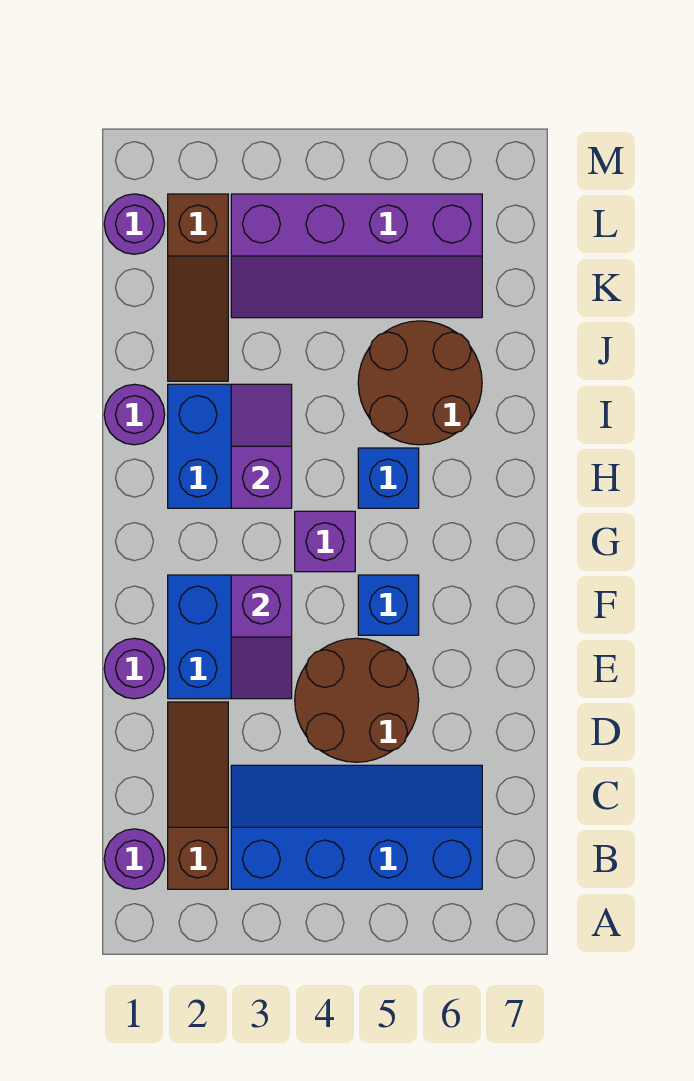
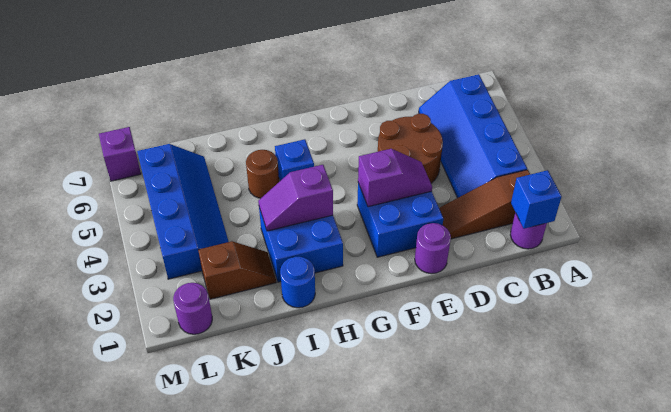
blue brick F5 level 1 -> blue brick B1 level 2
purple brick G4 level 1 -> purple brick M7 level 1
purple round brick I1 level 1 -> blue round brick I1 level 1
brown round brick I5:J6 level 1 -> brown round brick I5 level 1
brown slope J2:L2 level 1 top L -> brown slope J2:K2 level 1 top K
purple slope K3:L6 level 1 top L -> blue slope K3:L6 level 1 top L

